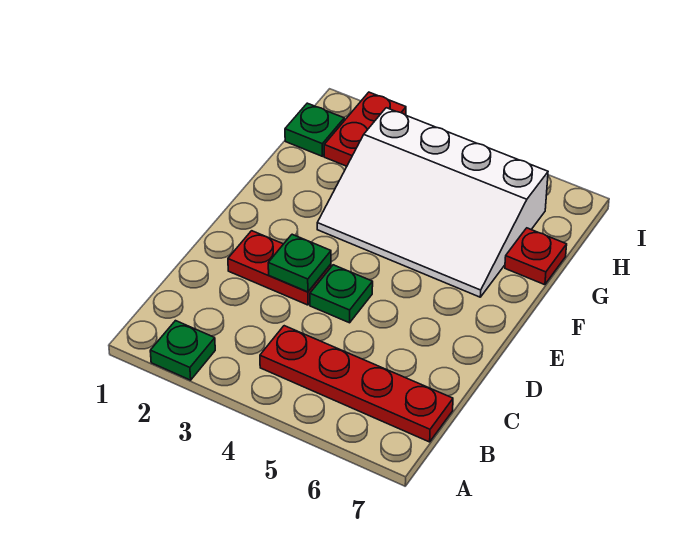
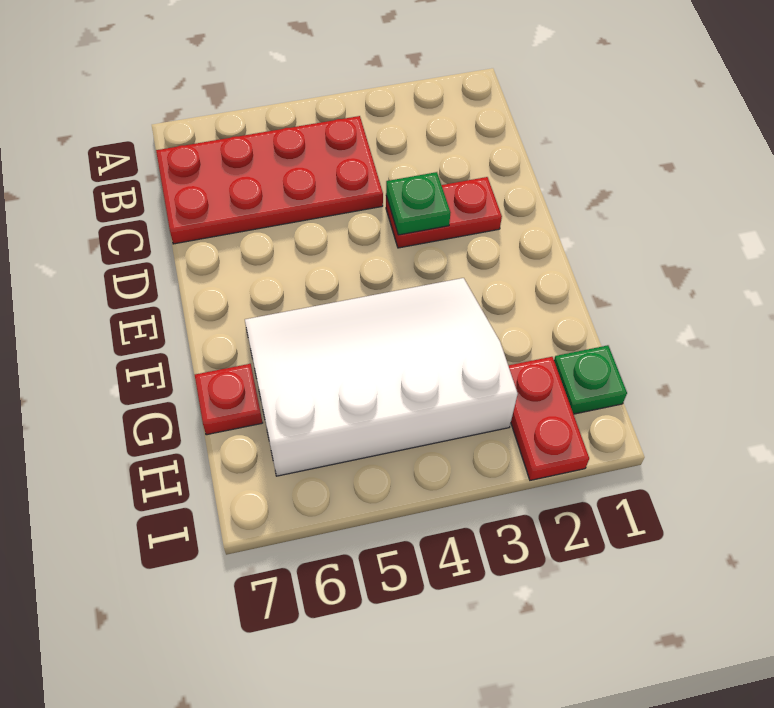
green plate A2 level 1 -> none
red plate B4:B7 level 1 -> red plate B4:C7 level 1
green plate D4 level 1 -> none

